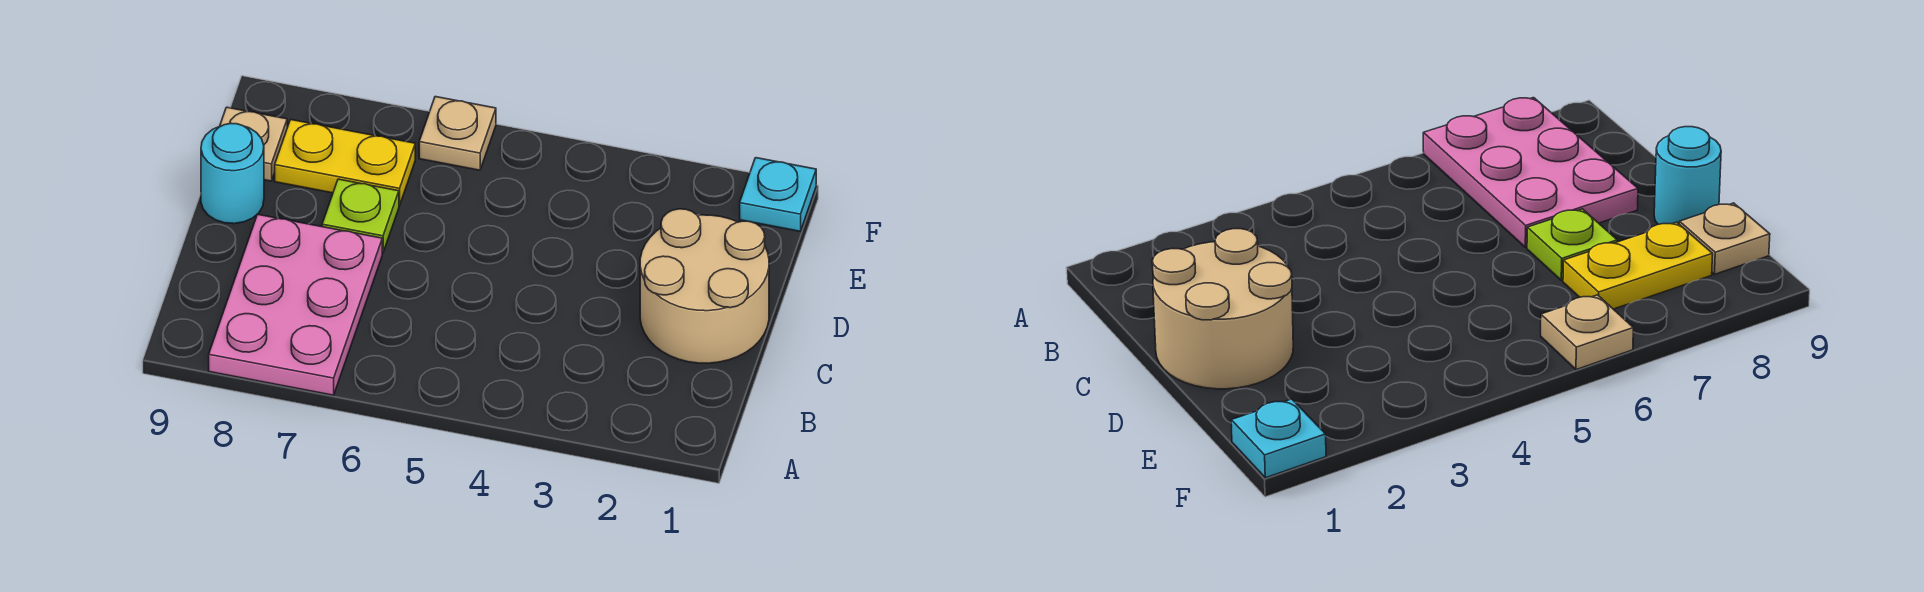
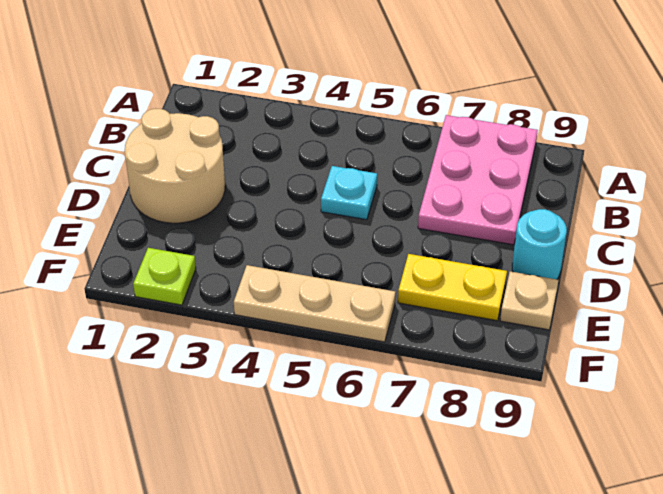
lime plate D7 level 1 -> lime plate F2 level 1
cyan plate F1 level 1 -> cyan plate C5 level 1
tan plate F6 level 1 -> tan plate F4:F6 level 1

